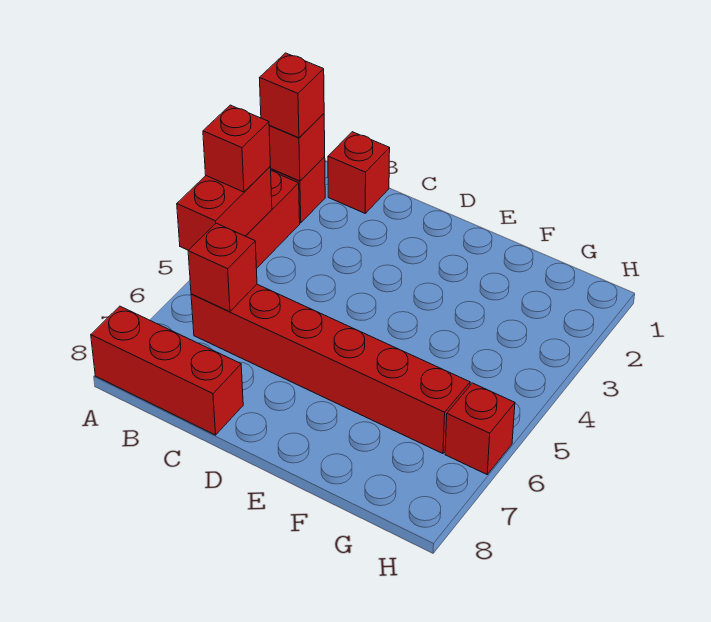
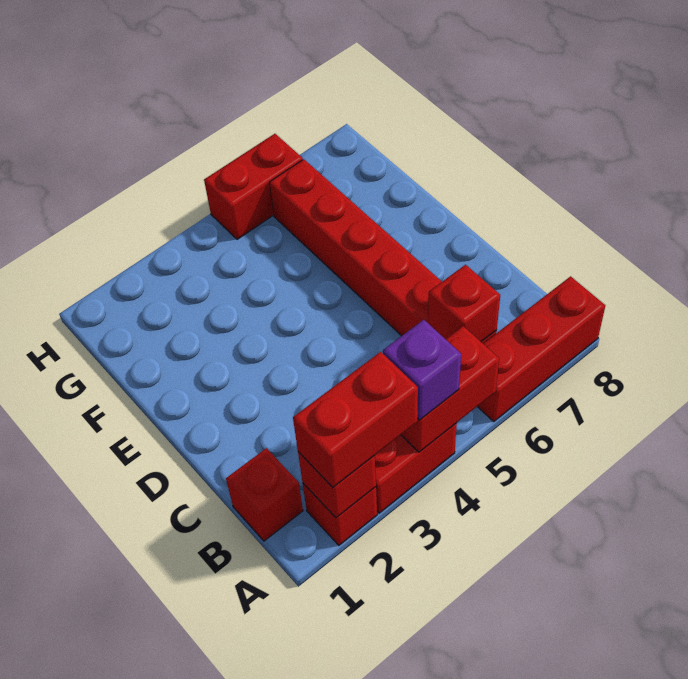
red brick A2 level 3 -> red brick A2:A3 level 3
red brick A4 level 3 -> purple brick A4 level 3
red brick A8:C8 level 1 -> red brick A6:A8 level 1
red brick H6 level 1 -> red brick H5:H6 level 1

